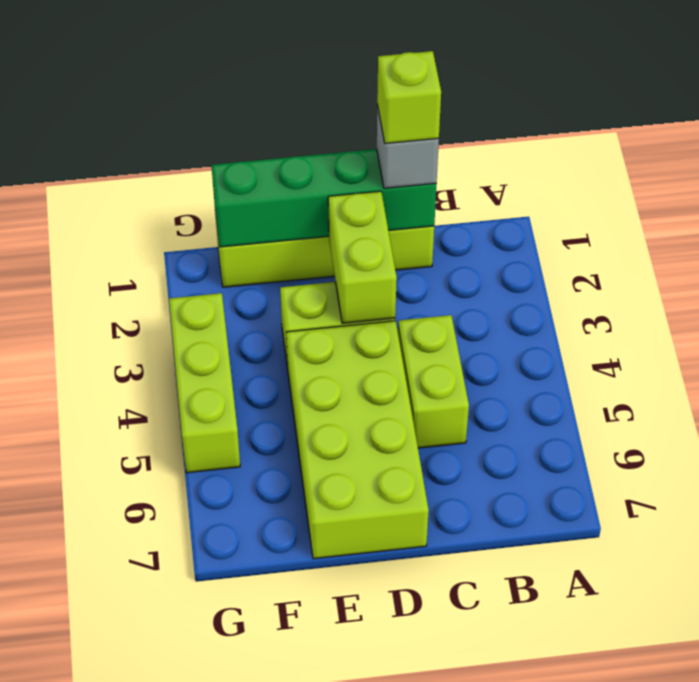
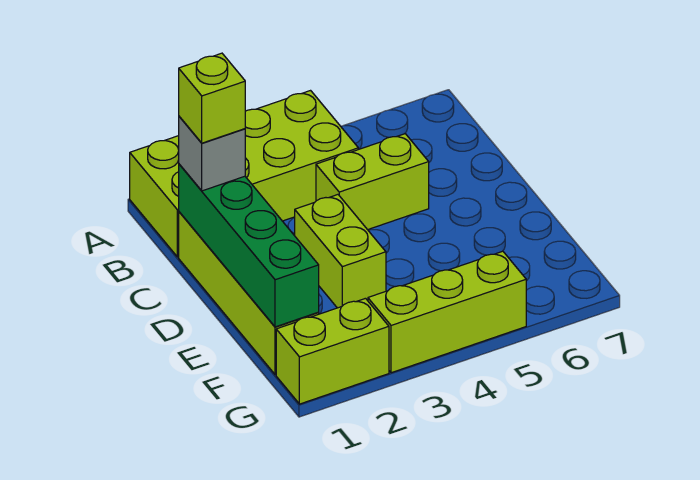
lime brick D2:D3 level 2 -> lime brick G1:G2 level 1
lime brick D4:E7 level 1 -> lime brick A1:B4 level 1

